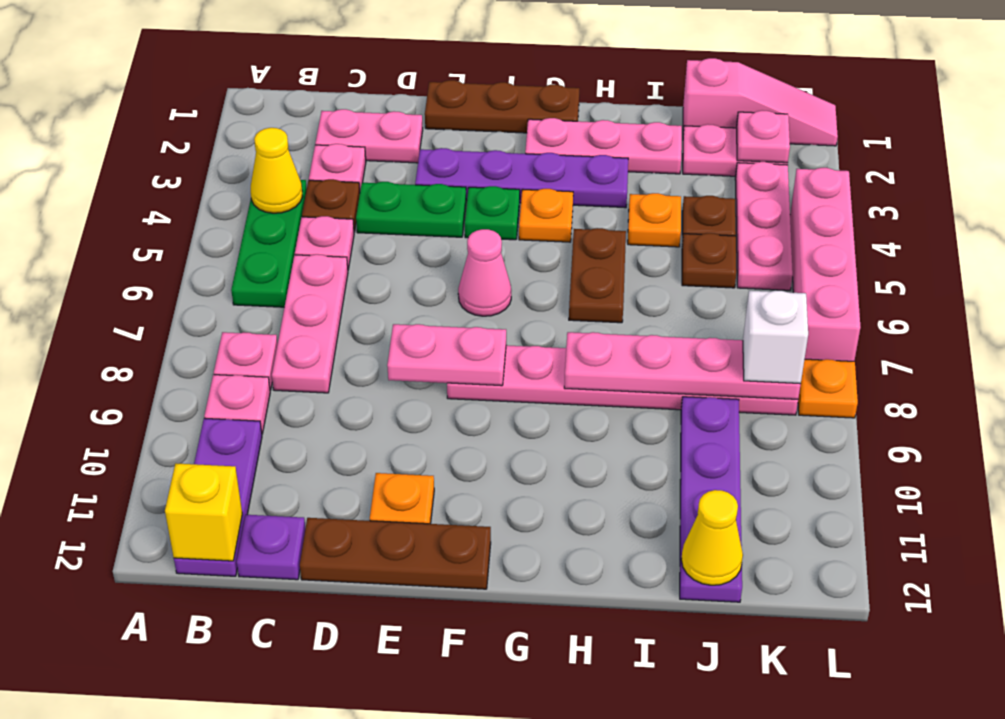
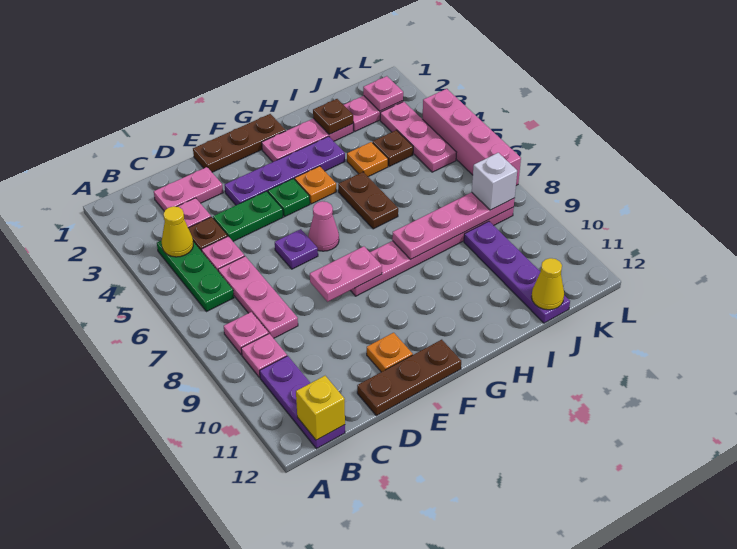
purple plate C12 level 1 -> purple plate E6 level 1
pink slope J1:L1 level 1 top J -> none
brown plate J5 level 1 -> brown plate I2 level 2
orange plate L8 level 1 -> none

